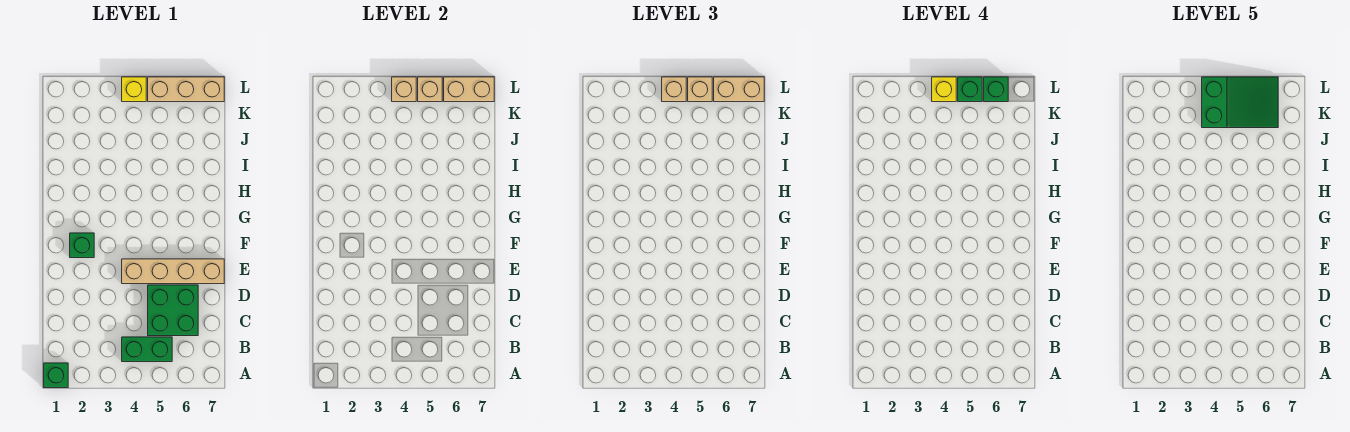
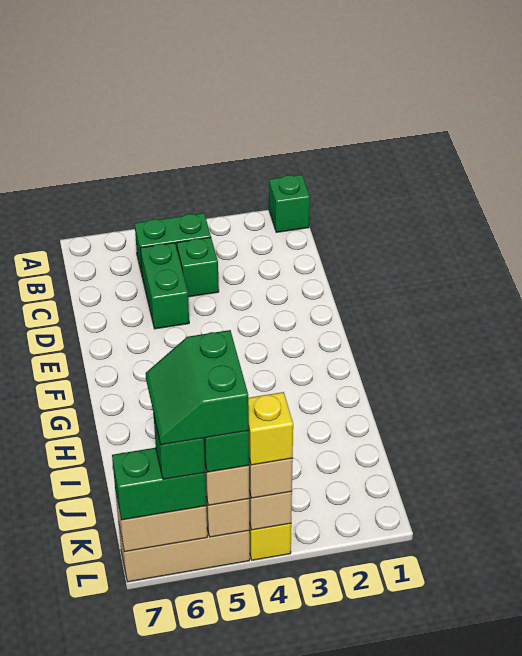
green brick C5:D6 level 1 -> green brick C5:D5 level 1
tan brick E4:E7 level 1 -> none
green brick F2 level 1 -> green brick C4 level 1
green slope K4:L6 level 5 top 4 -> green slope K5:L6 level 5 top 5
tan brick L6:L7 level 3 -> green brick L6:L7 level 3

